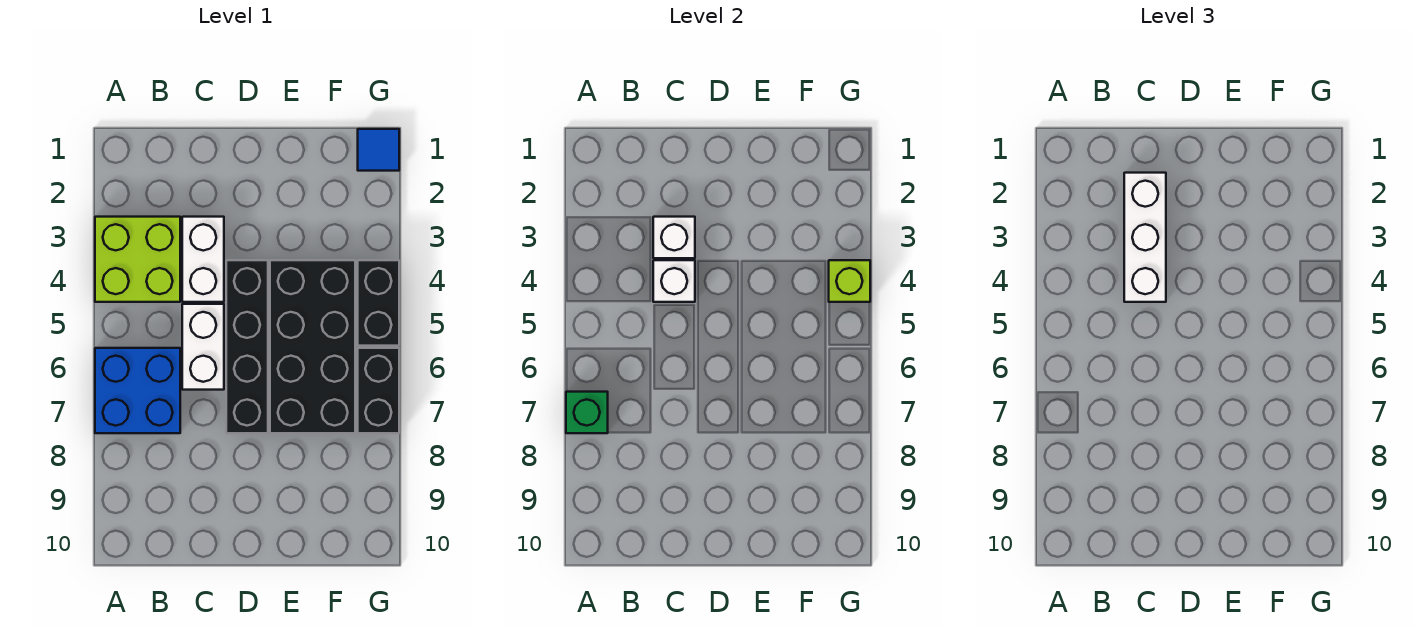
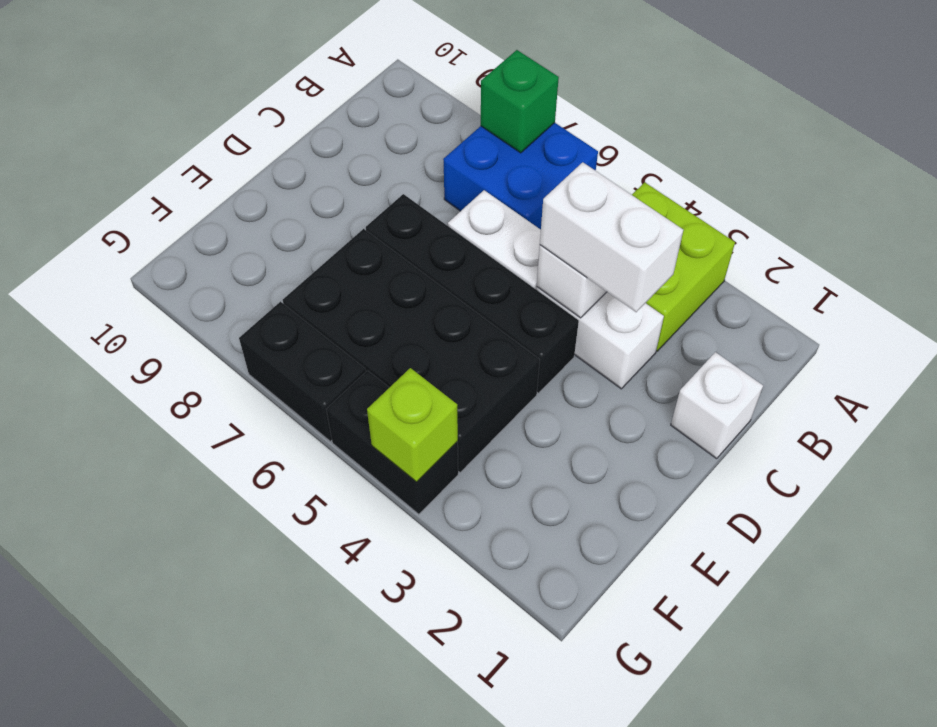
white brick C2:C4 level 3 -> white brick C3:C4 level 3
white brick C3 level 2 -> white brick C1 level 1
blue tile G1 level 1 -> none

